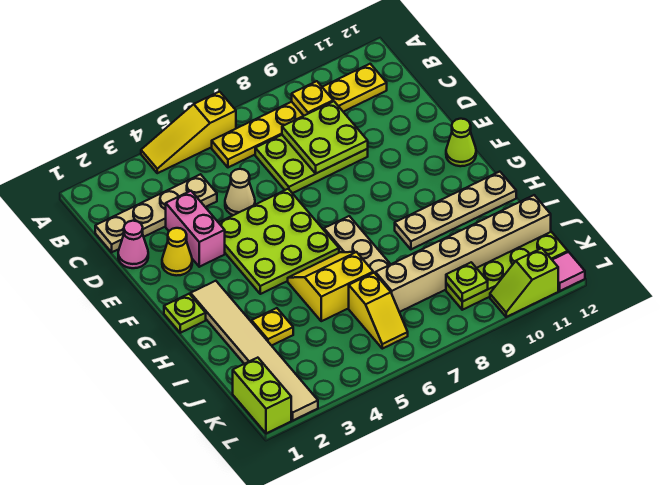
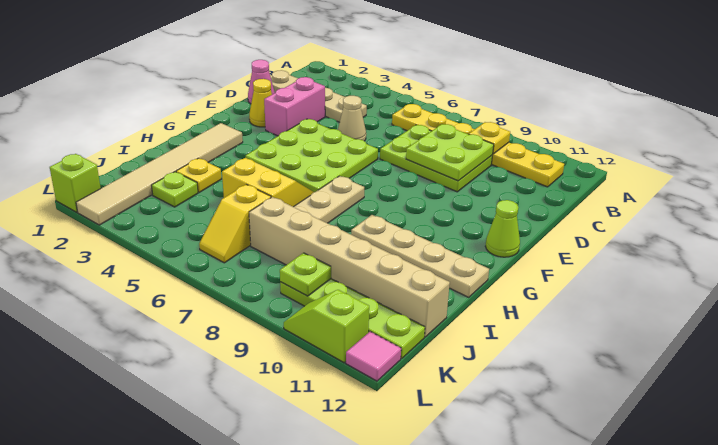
yellow slope A4:A6 level 1 top 6 -> none
lime plate G1 level 1 -> lime plate J3 level 1
lime brick K1:L1 level 1 -> lime brick L1 level 1

